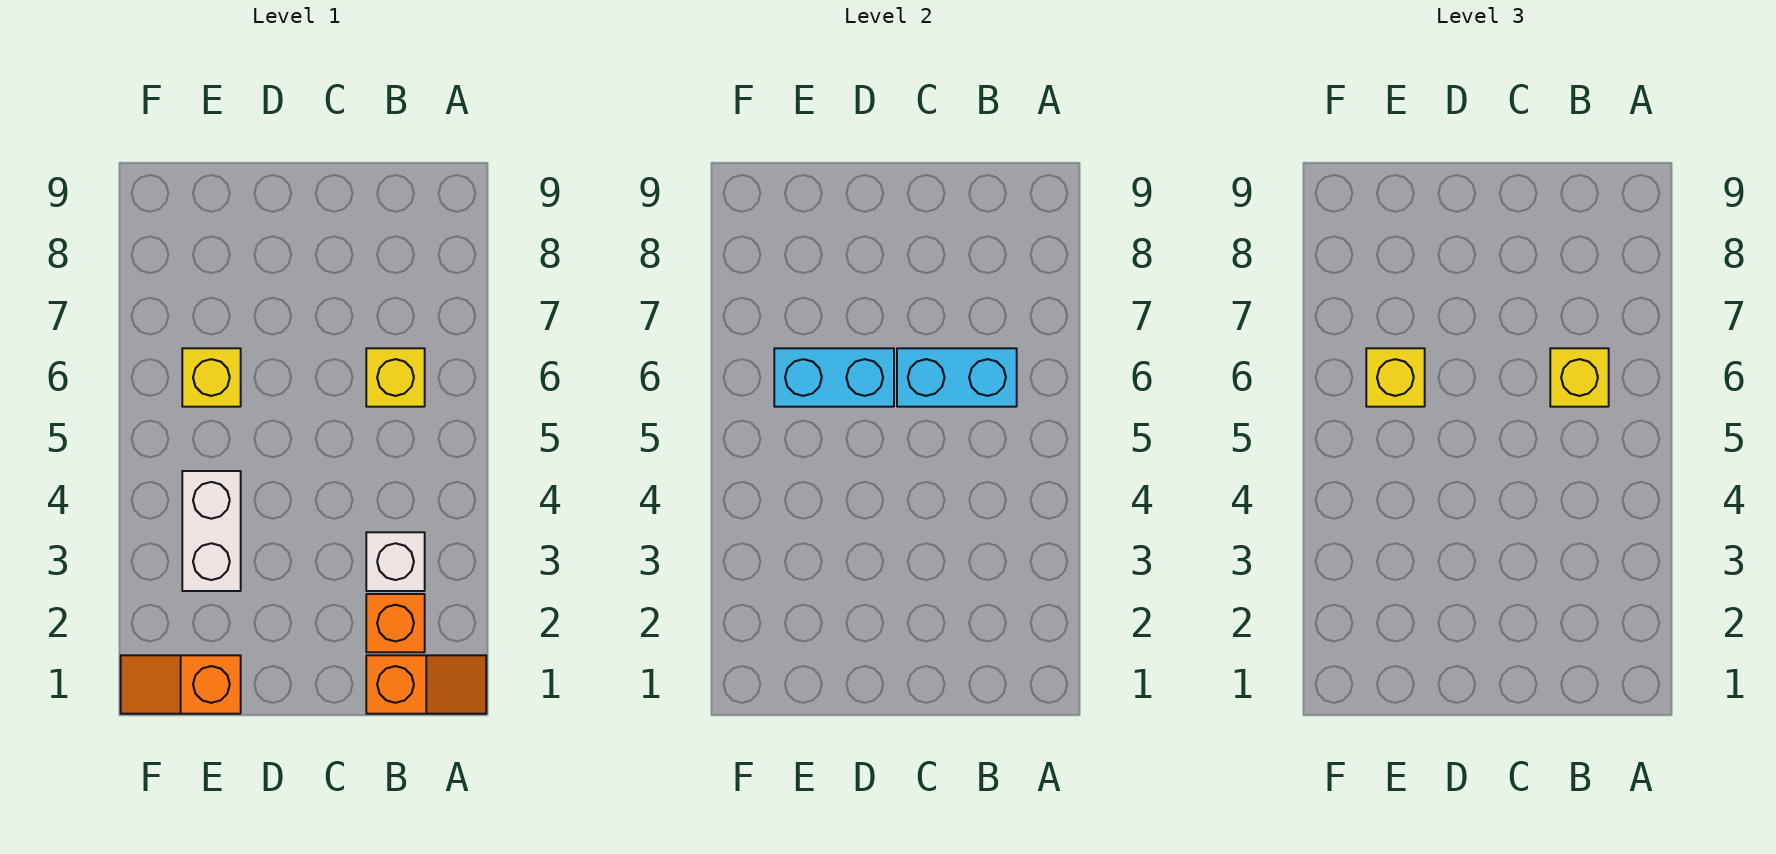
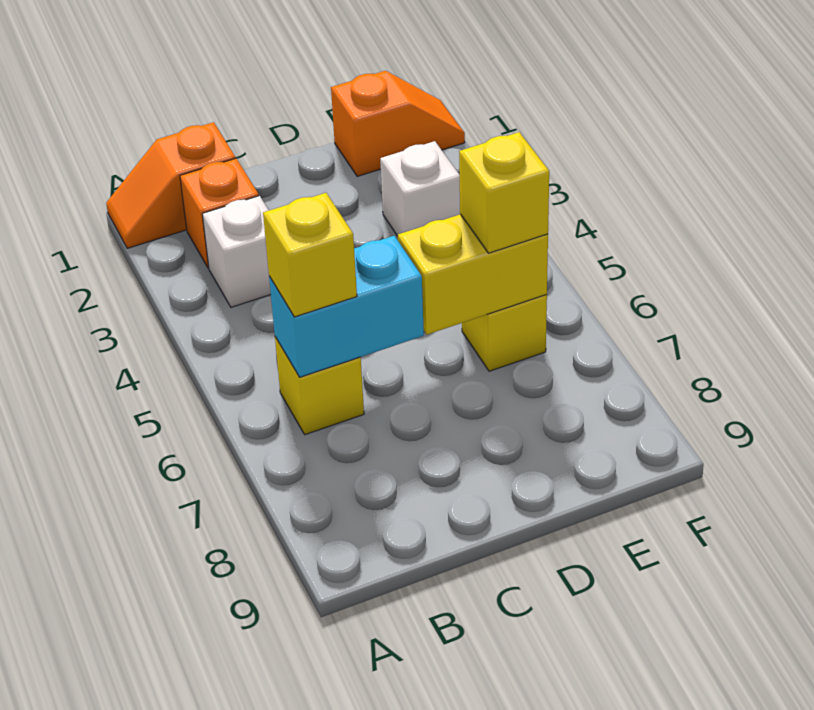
cyan brick D6:E6 level 2 -> yellow brick D6:E6 level 2
white brick E3:E4 level 1 -> white brick E3 level 1

